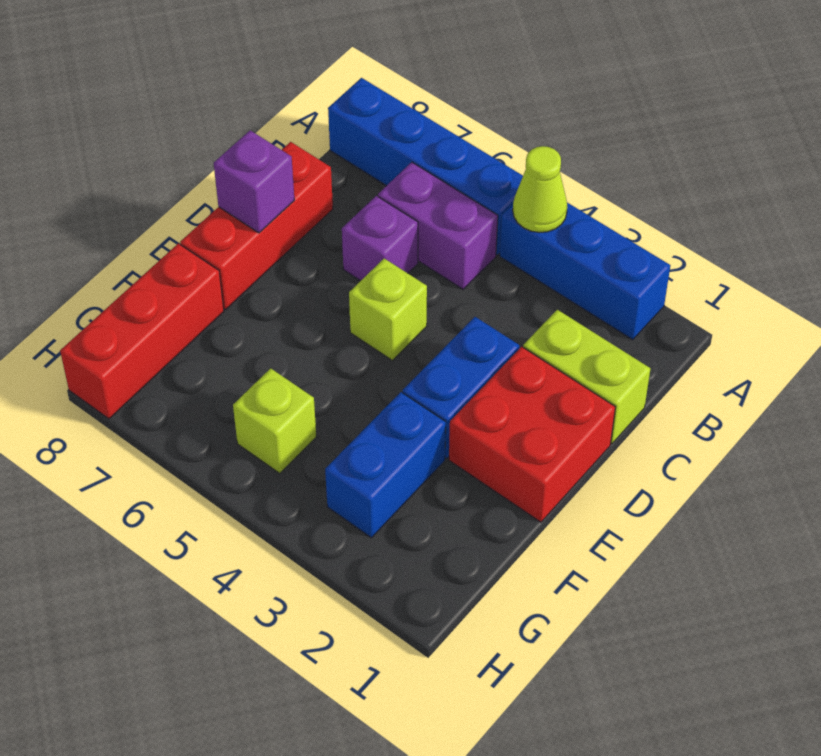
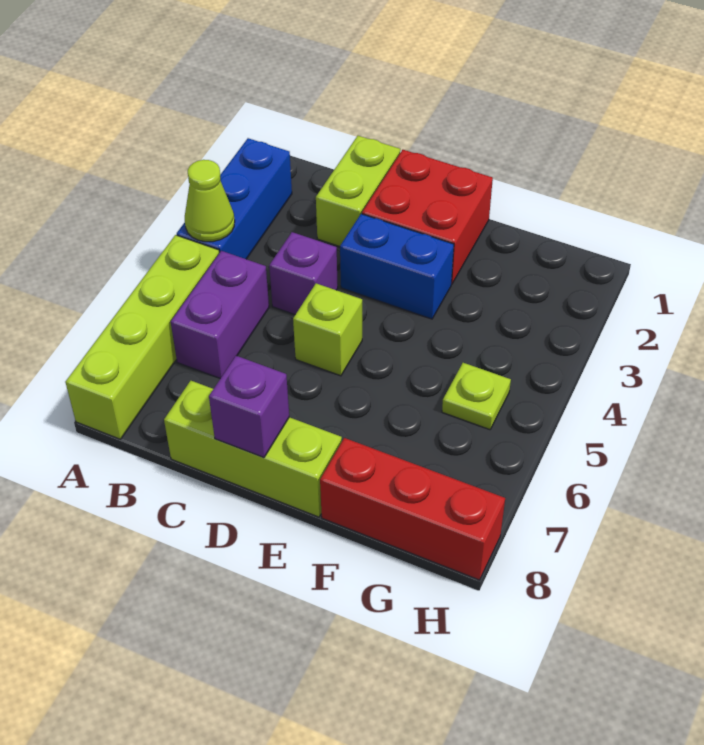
blue brick A5:A8 level 1 -> lime brick A5:A8 level 1
purple brick C6 level 1 -> purple brick C4 level 1
red brick C8:E8 level 1 -> lime brick C8:E8 level 1
blue brick F3:G3 level 1 -> none
lime brick G5 level 1 -> lime plate G5 level 1

